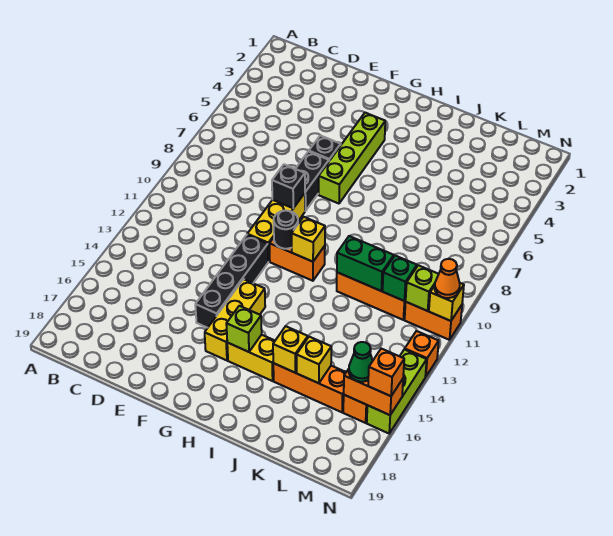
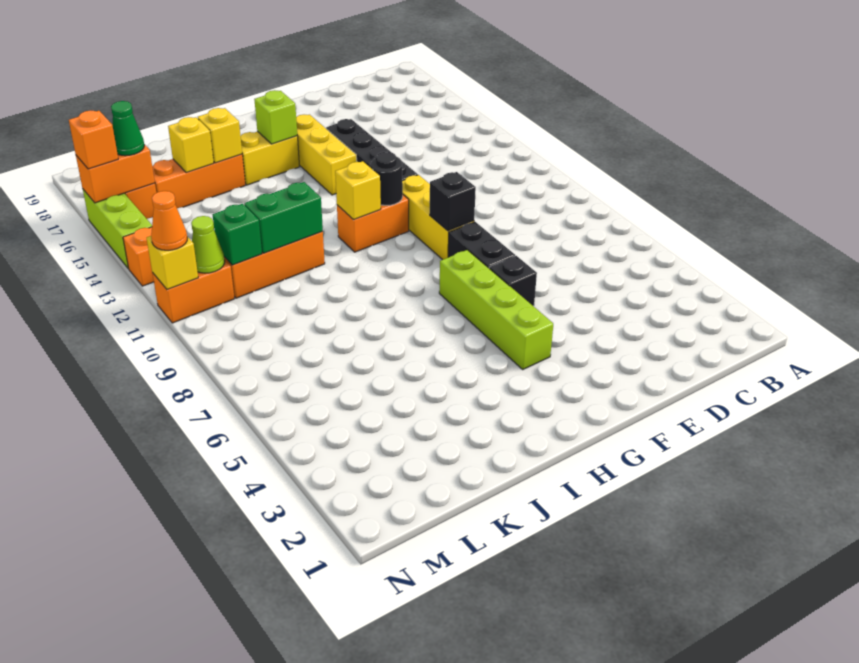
lime brick M11 level 2 -> lime cone M11 level 2

